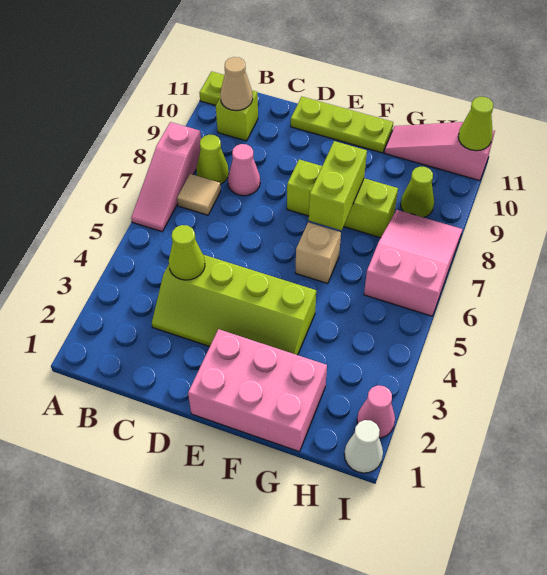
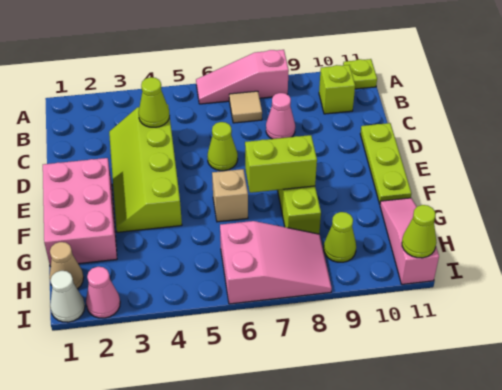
lime cone B8 level 1 -> lime cone D6 level 1
tan cone B10 level 2 -> tan cone H1 level 1

